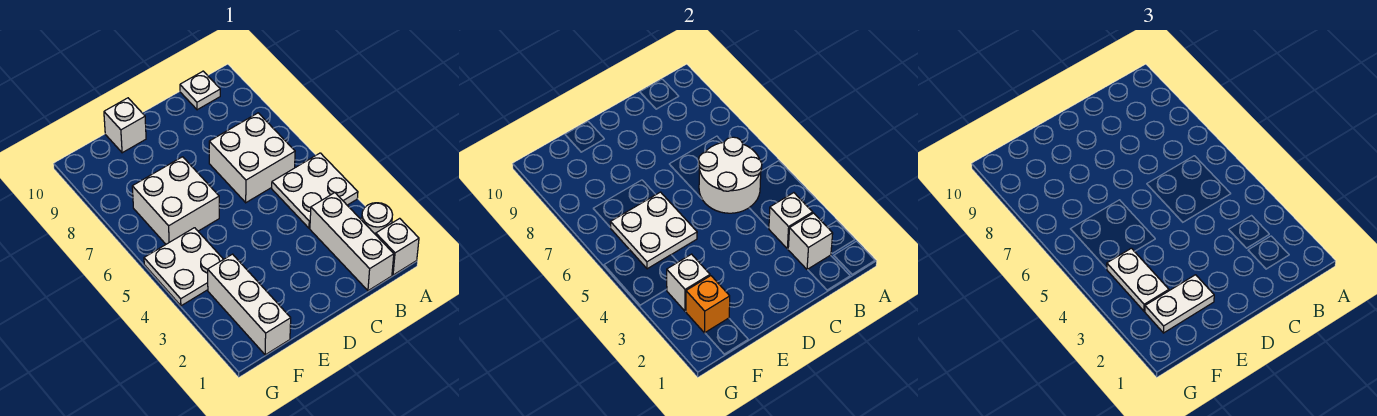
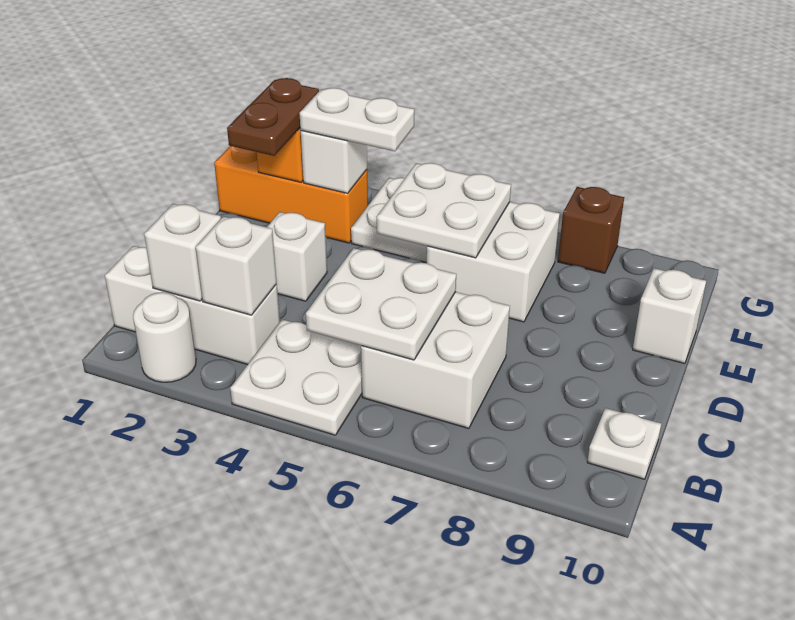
white brick A1 level 1 -> white brick D3 level 1
white round brick B5:C6 level 2 -> white plate B5:C6 level 2
white plate E2:F2 level 3 -> brown plate E2:F2 level 3
white brick F1:F3 level 1 -> orange brick F1:F3 level 1
none -> brown brick G8 level 1

